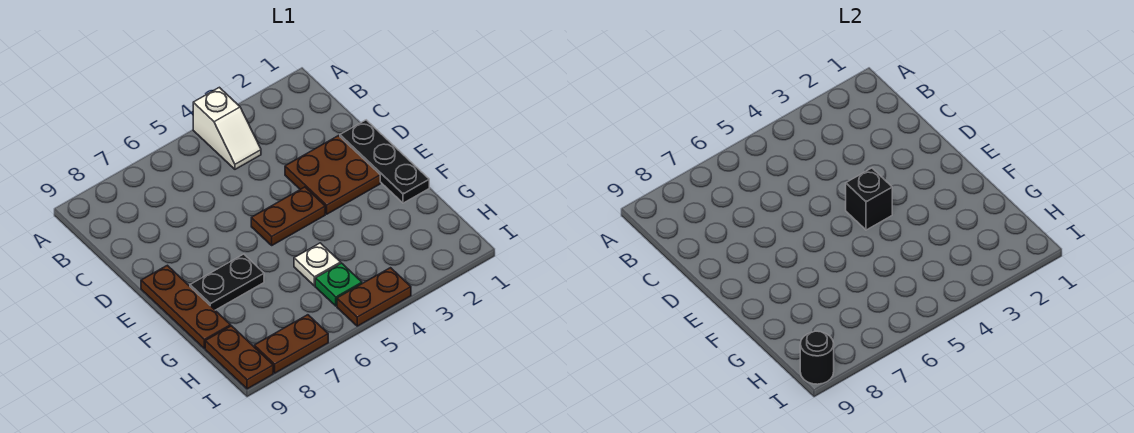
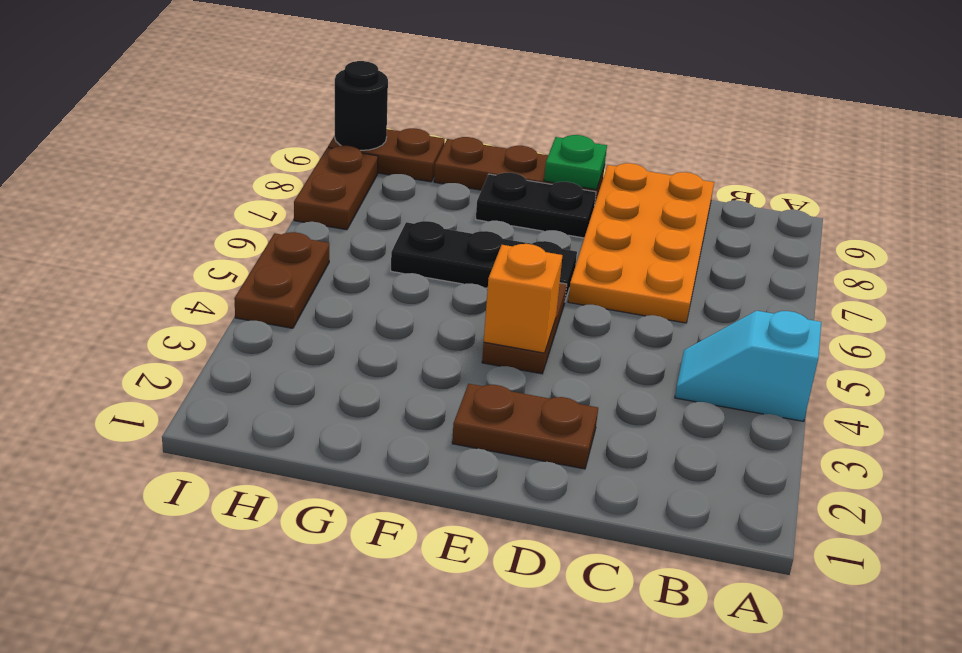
white slope A4:B4 level 1 top A -> cyan slope A4:B4 level 1 top A
none -> orange plate C6:D9 level 1
black plate D1:F1 level 1 -> black plate E6:G6 level 1
brown plate D2:E3 level 1 -> brown plate D2:E2 level 1
black brick E4 level 2 -> orange brick E4 level 2
black plate F7:F8 level 1 -> black plate E8:F8 level 1
white plate G5 level 1 -> none
green plate H5 level 1 -> green plate E9 level 2

